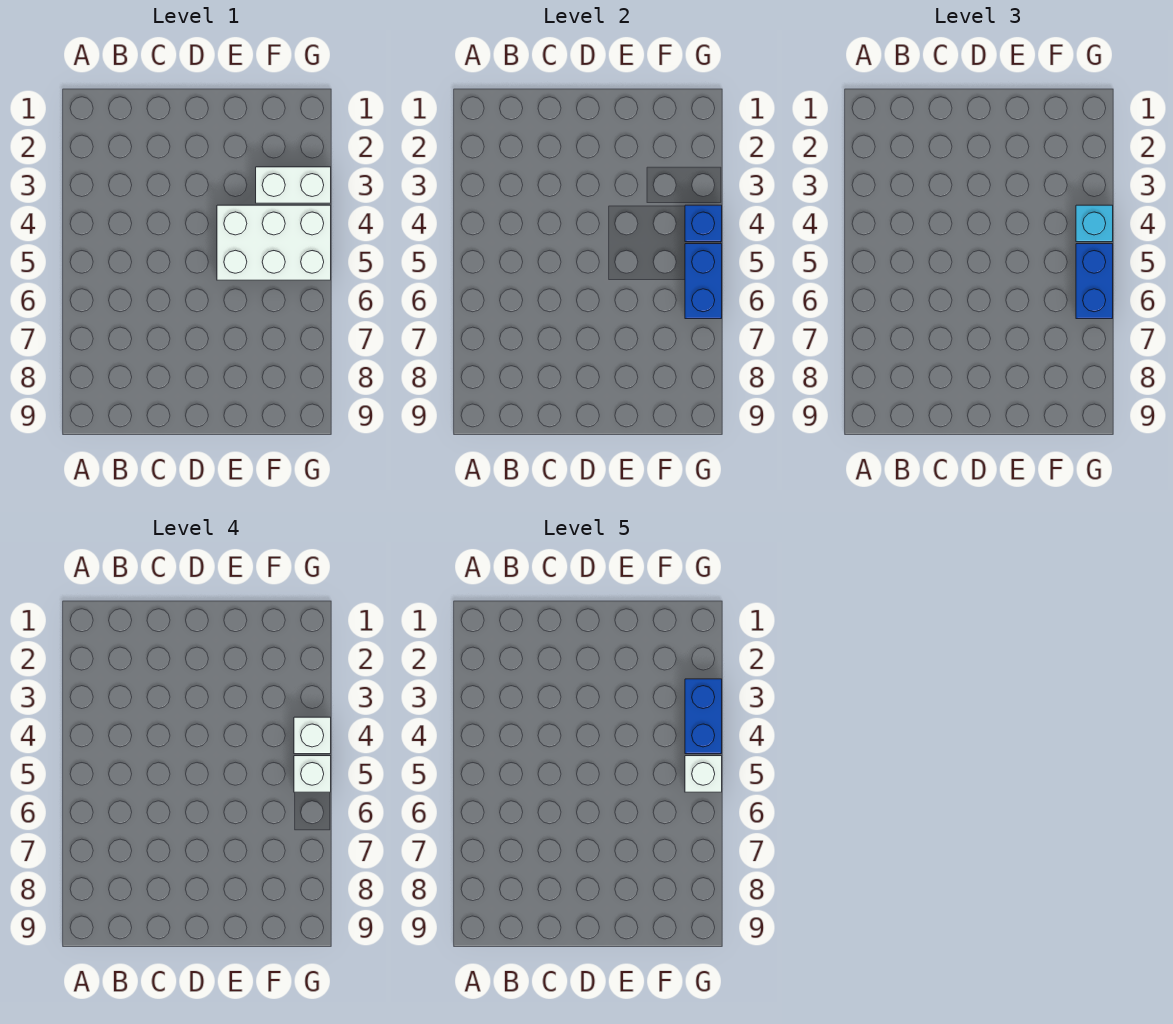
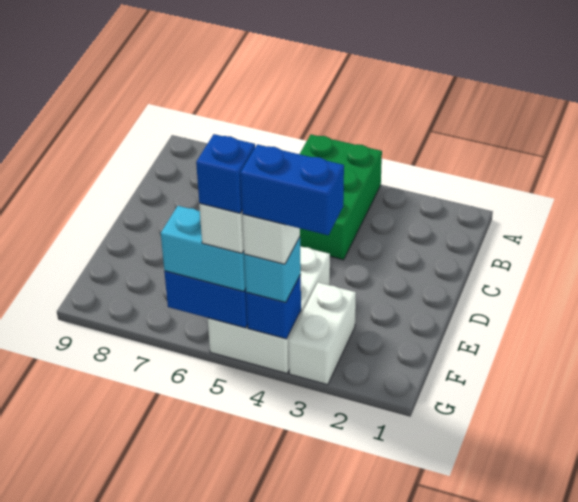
none -> green brick A4:C5 level 1
blue brick G5:G6 level 3 -> cyan brick G5:G6 level 3
white brick G5 level 5 -> blue brick G5 level 5

